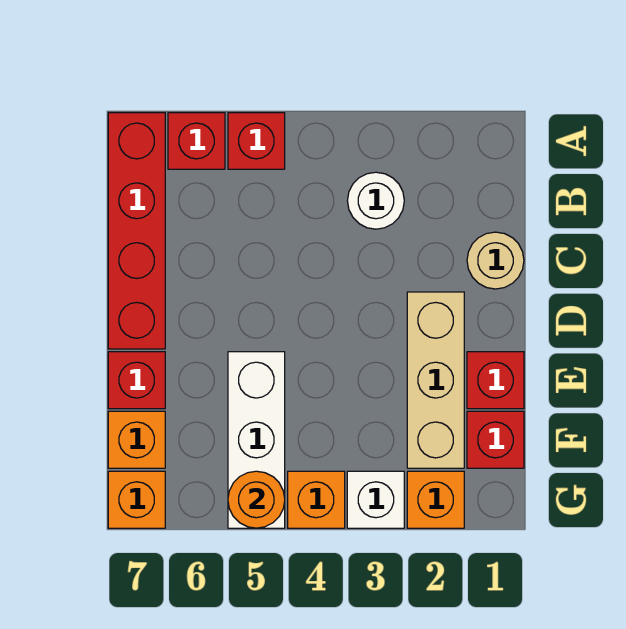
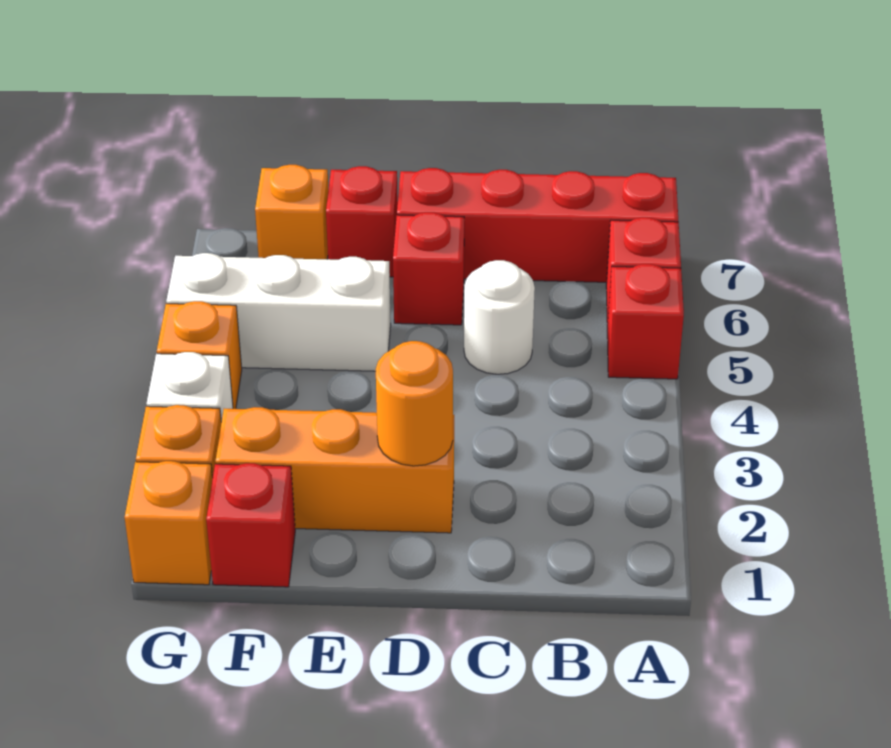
white round brick B3 level 1 -> white round brick C5 level 1
tan round brick C1 level 1 -> none
tan brick D2:F2 level 1 -> orange brick D2:F2 level 1
red brick E1 level 1 -> red brick D6 level 1
orange round brick G5 level 2 -> orange round brick D2 level 2
orange brick G7 level 1 -> orange brick G1 level 1

